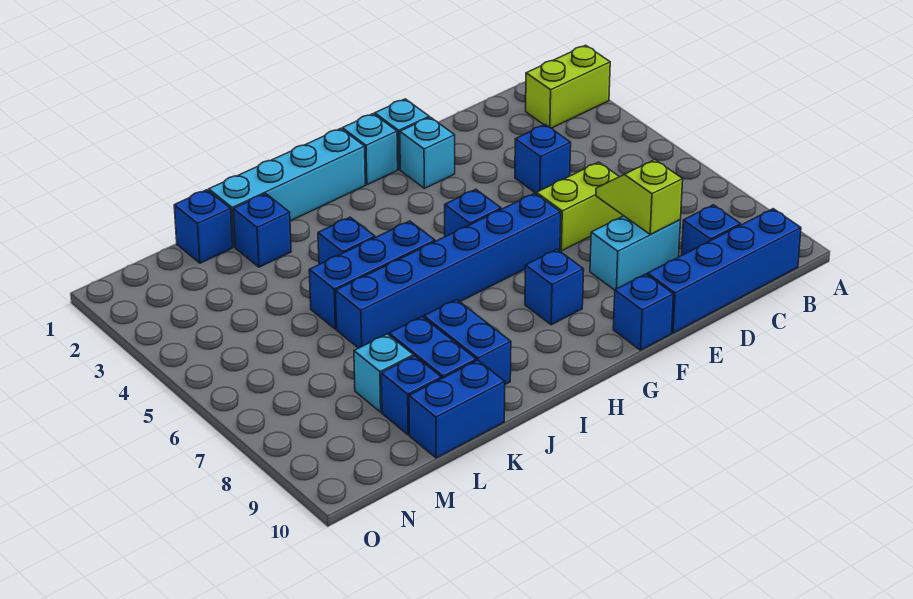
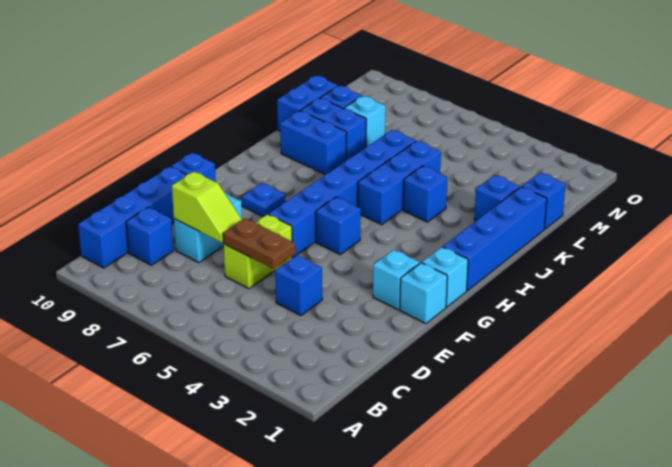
lime brick A2:B2 level 1 -> none
none -> brown plate D5:D6 level 2
blue brick G8 level 1 -> blue plate G8 level 1
cyan brick H1:K1 level 1 -> blue brick H1:K1 level 1

